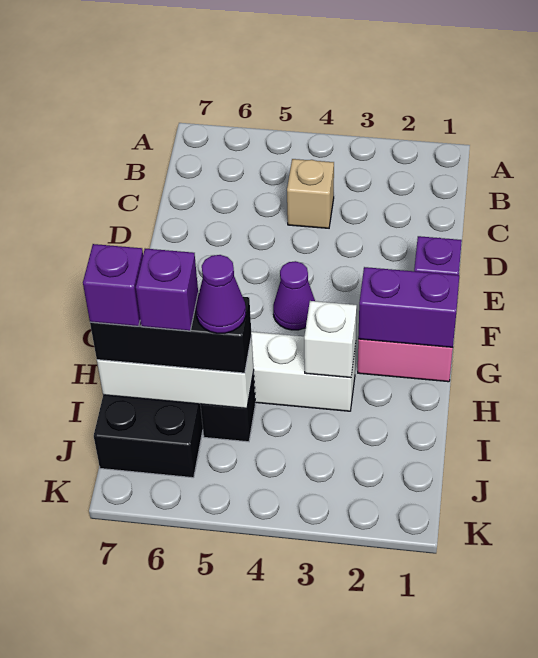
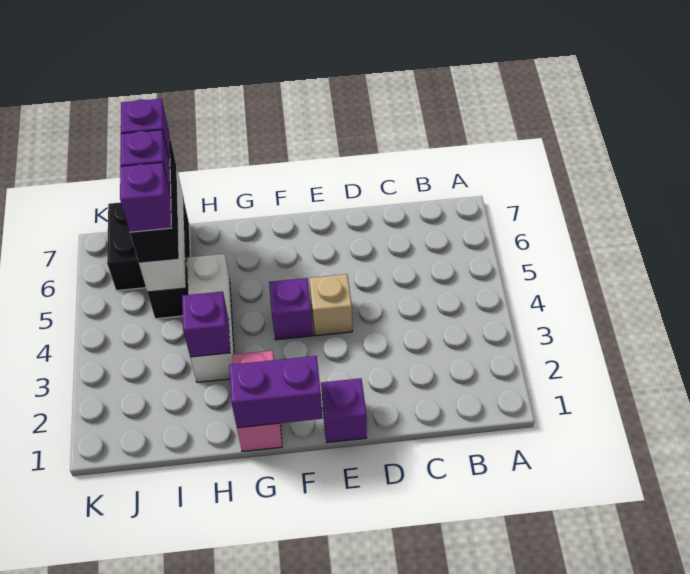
tan brick C4 level 1 -> tan brick E4 level 1
purple cone F4 level 1 -> purple brick F4 level 1
purple brick G1:G2 level 2 -> purple brick F1:G1 level 2
white brick H3 level 2 -> purple brick H3 level 2
purple cone I5 level 4 -> purple brick I5 level 4

